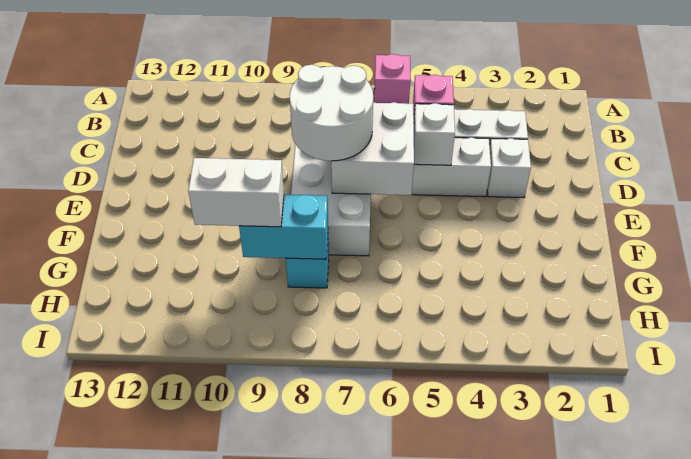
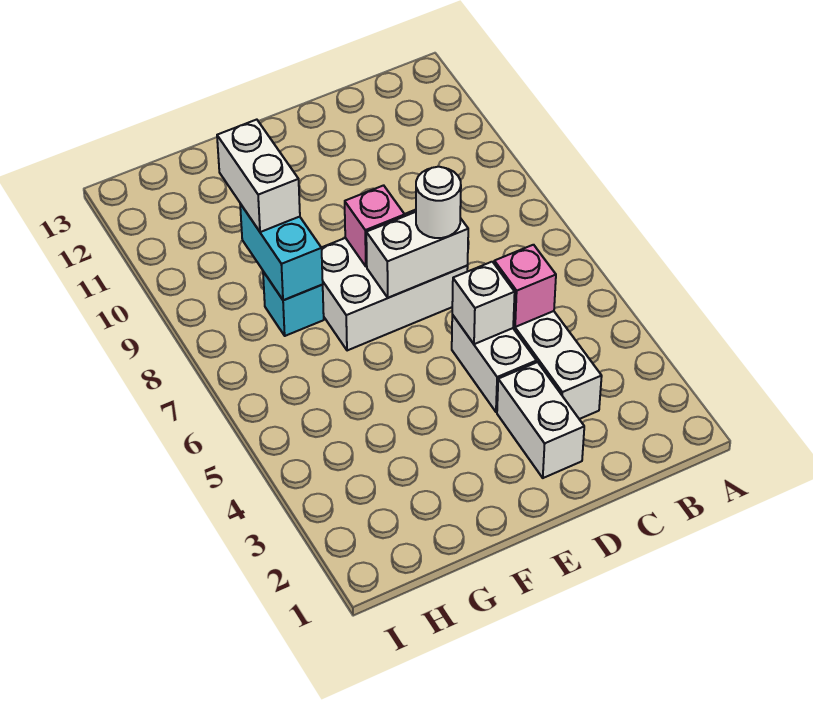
pink brick A6 level 1 -> pink brick E8 level 2
white brick D3 level 1 -> white brick D2:D3 level 1
white brick D6:E7 level 2 -> white brick D7:E7 level 2
white round brick D7:E8 level 3 -> white round brick D7 level 3

